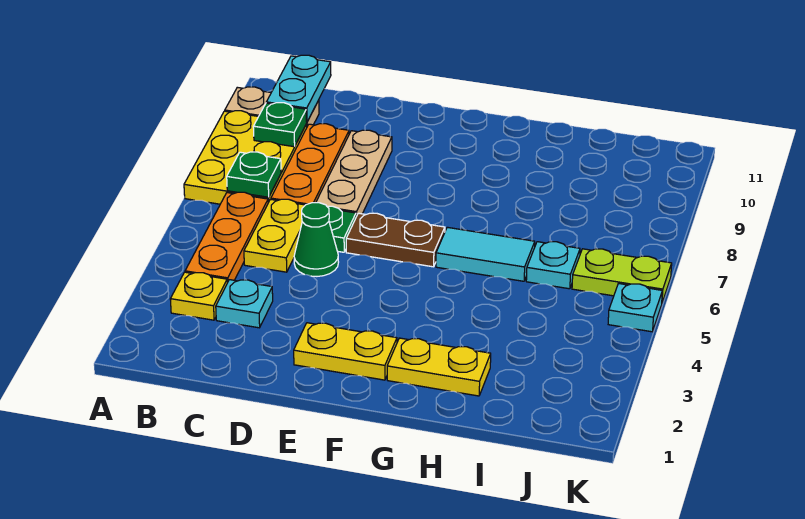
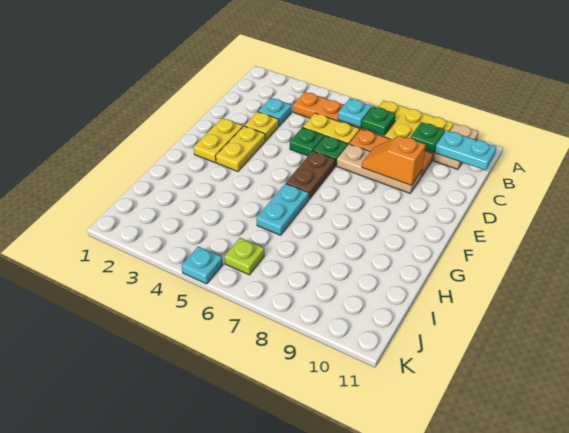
yellow plate B3 level 1 -> yellow plate D3 level 1
green cone D5 level 1 -> green plate D5 level 1
none -> orange slope D8:D9 level 2 top 9
yellow plate G2:H2 level 1 -> yellow plate E3:F3 level 1
cyan tile G6:H6 level 1 -> cyan plate G6:H6 level 1
cyan plate I6 level 1 -> cyan plate B6 level 2
lime plate J6:K6 level 1 -> lime plate J6 level 1

